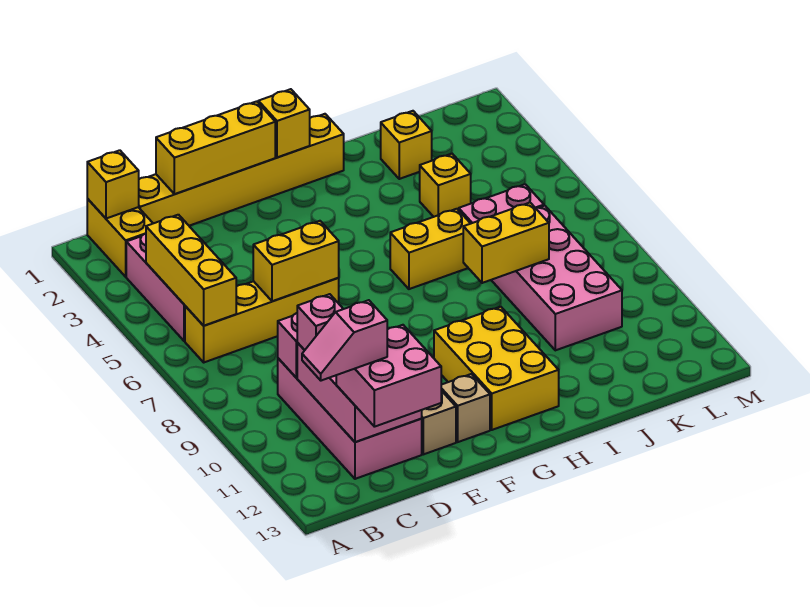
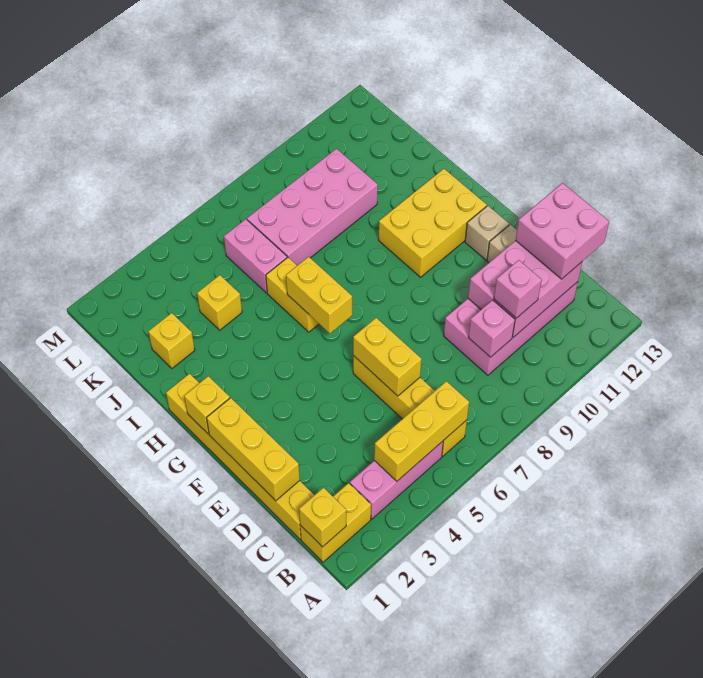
pink slope B12:C12 level 4 top C -> none
yellow brick I8:J8 level 2 -> yellow brick G6:H6 level 2

